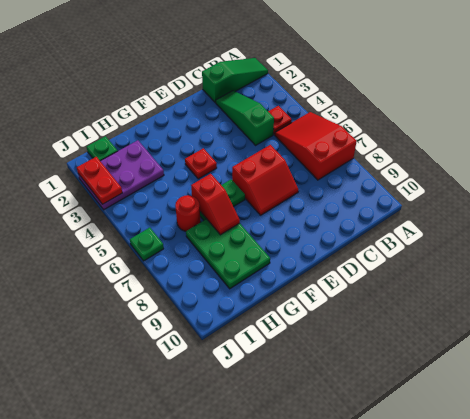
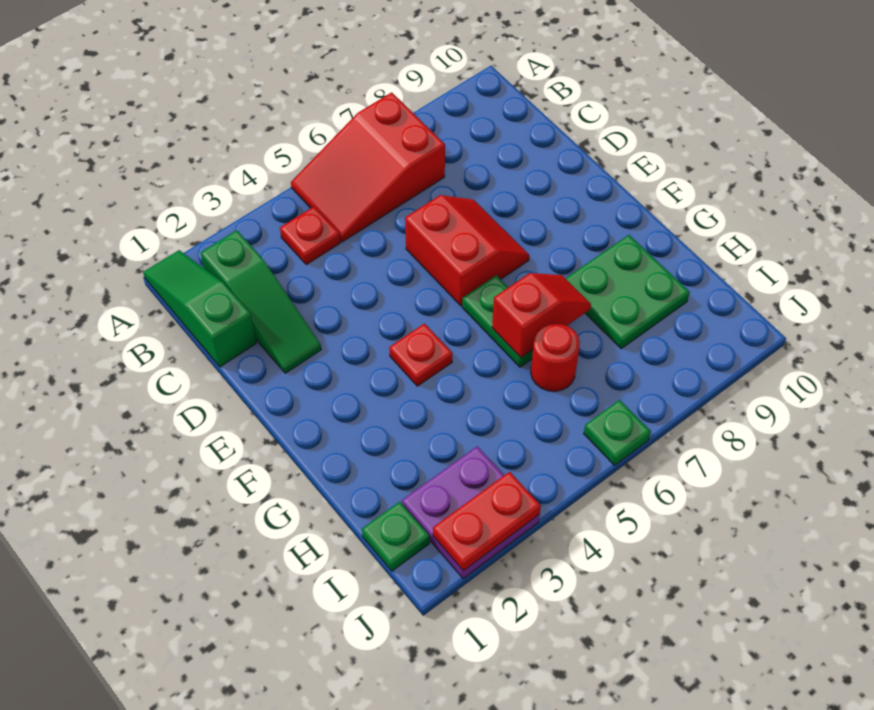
green slope C2:C4 level 1 top 4 -> green slope B2:D2 level 1 top B
green plate G7:H9 level 1 -> green plate G8:H9 level 1
purple plate H2:J3 level 1 -> purple plate I2:J3 level 1

